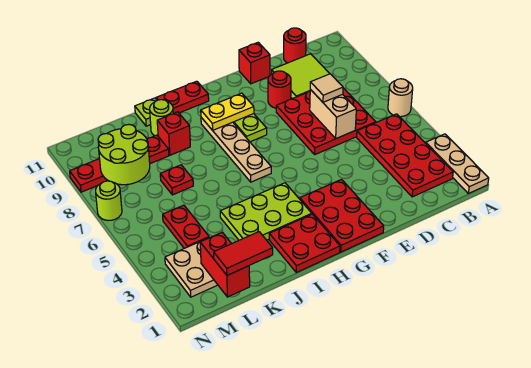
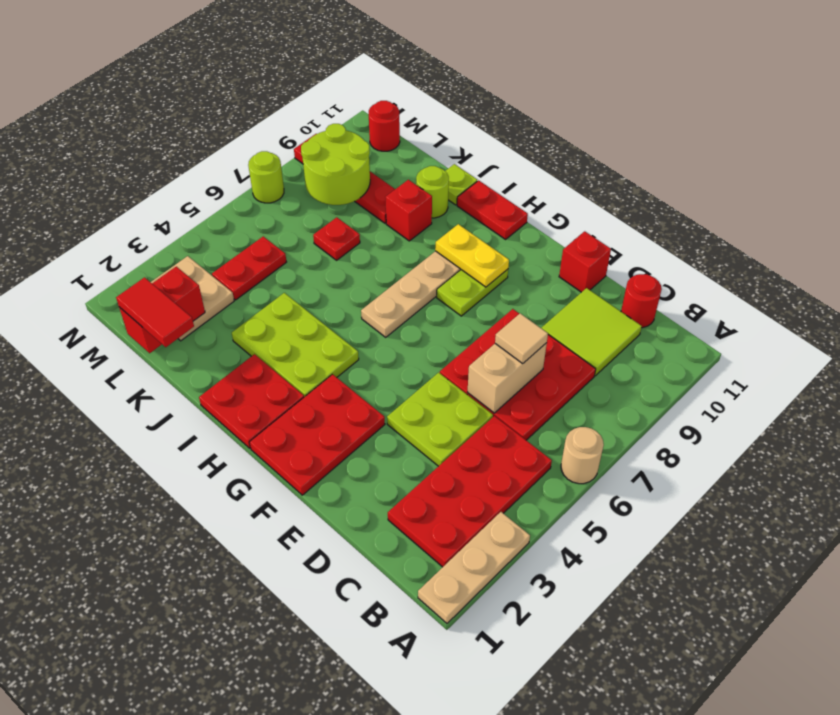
none -> lime plate D4:E5 level 1
red round brick E9 level 1 -> red round brick M11 level 1

